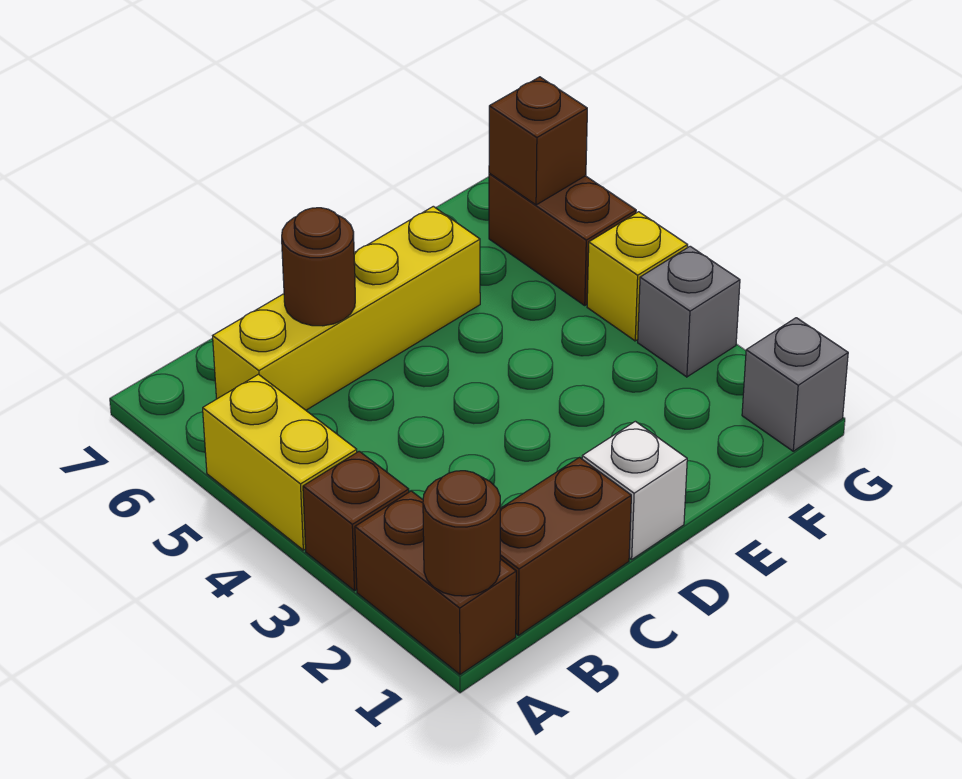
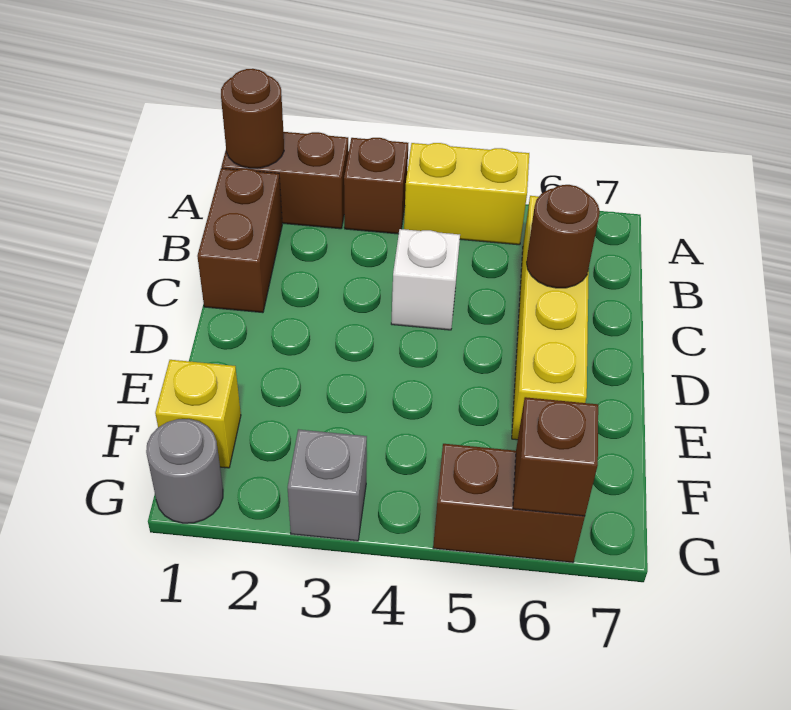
white brick D1 level 1 -> white brick C4 level 1
grey brick G1 level 1 -> grey round brick G1 level 1
yellow brick G4 level 1 -> yellow brick F1 level 1

